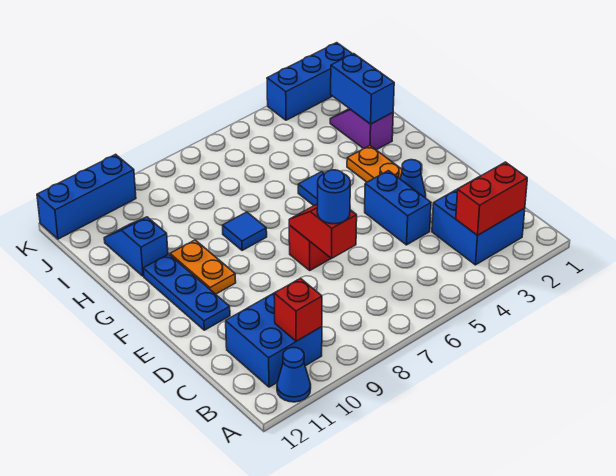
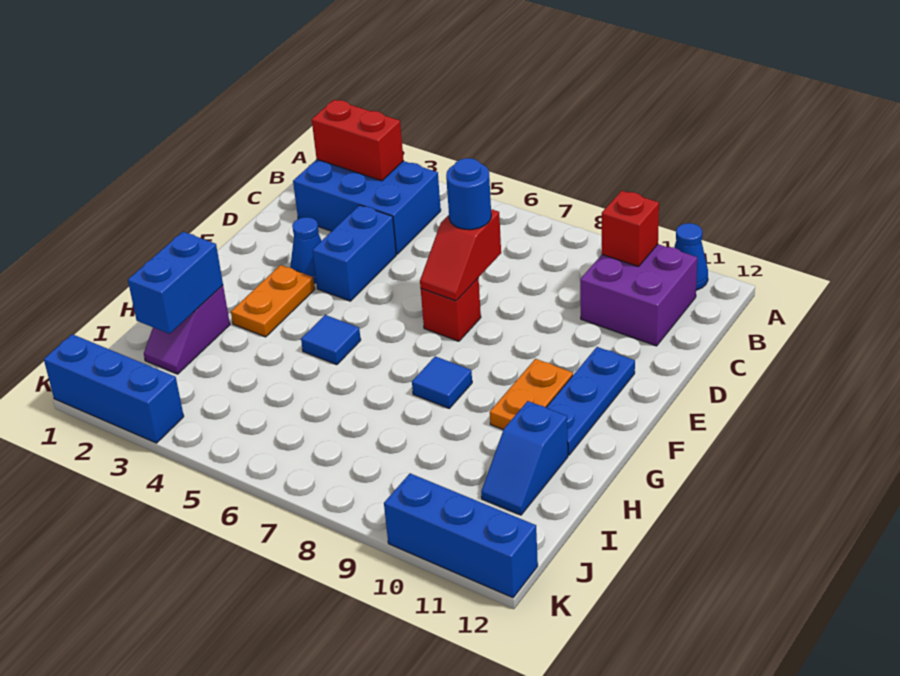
blue brick B2:C3 level 1 -> blue brick B2:C4 level 1
blue brick B10:C11 level 1 -> purple brick B10:C11 level 1

